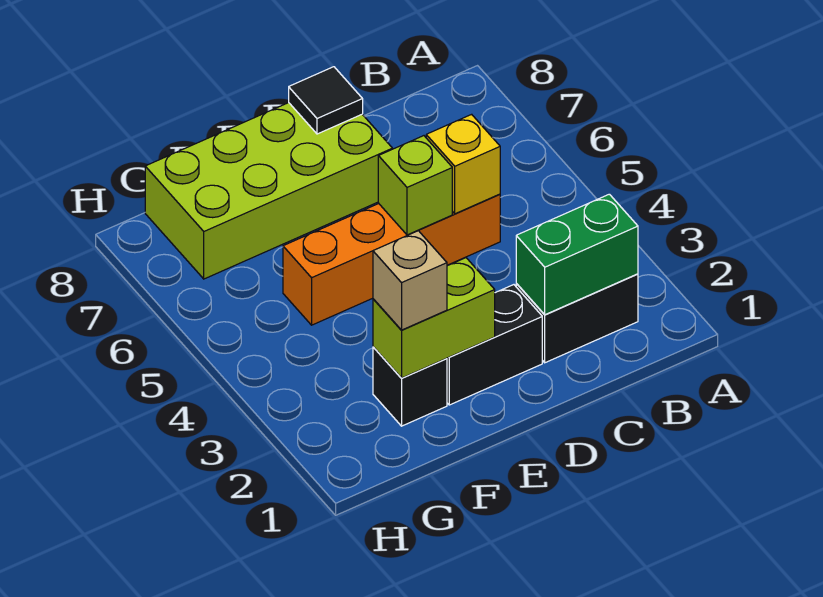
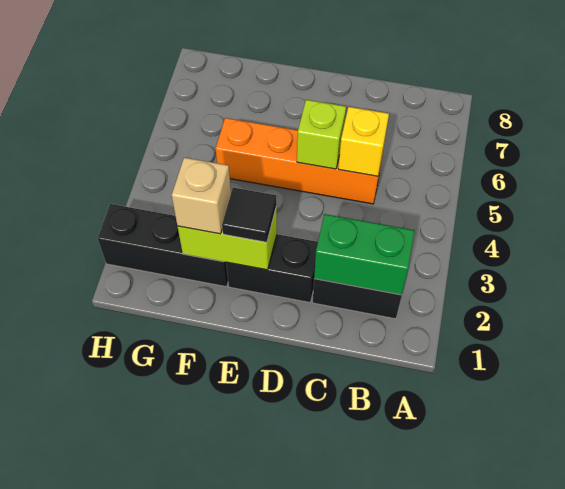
lime brick D7:G8 level 1 -> none
black tile D8 level 2 -> black tile E2 level 3
black brick F2 level 1 -> black brick F2:H2 level 1

